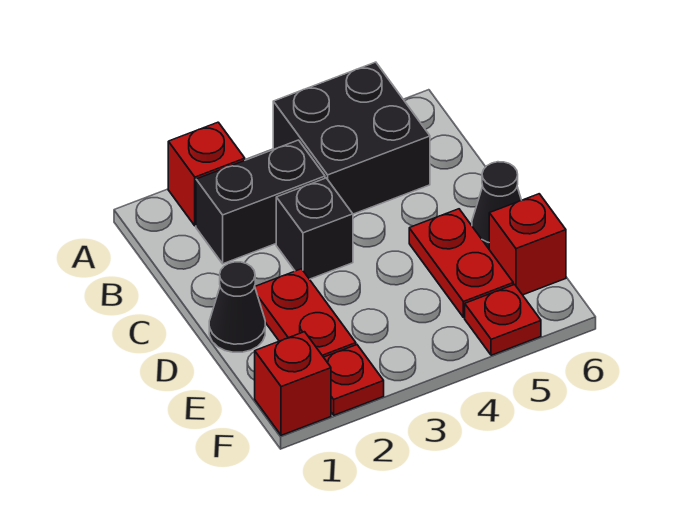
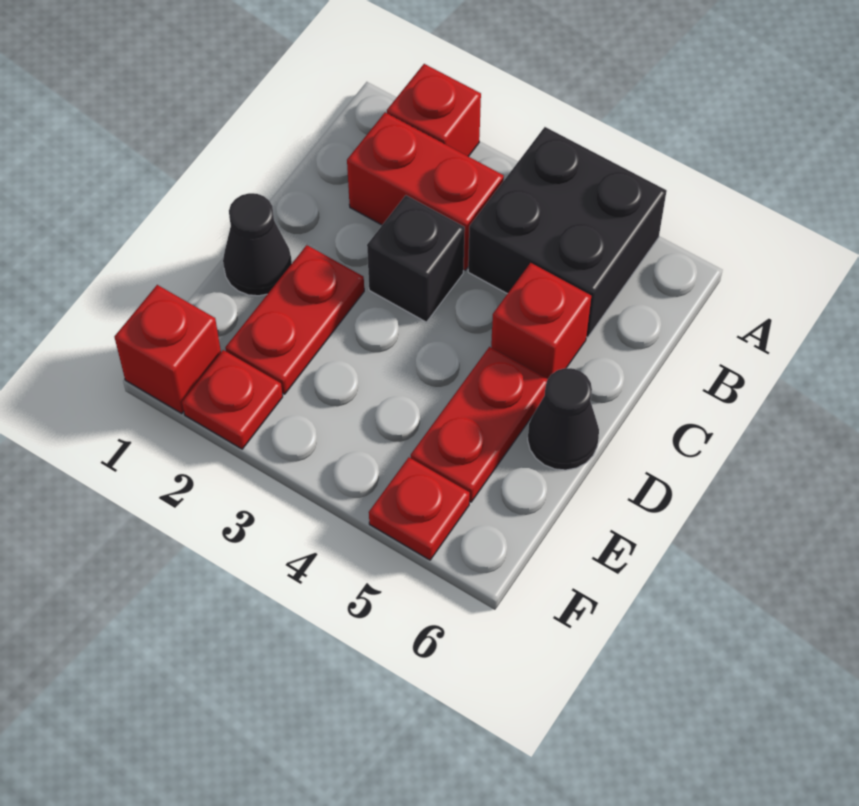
black brick B2:B3 level 1 -> red brick B2:B3 level 1
red brick E6 level 1 -> red brick C5 level 1

